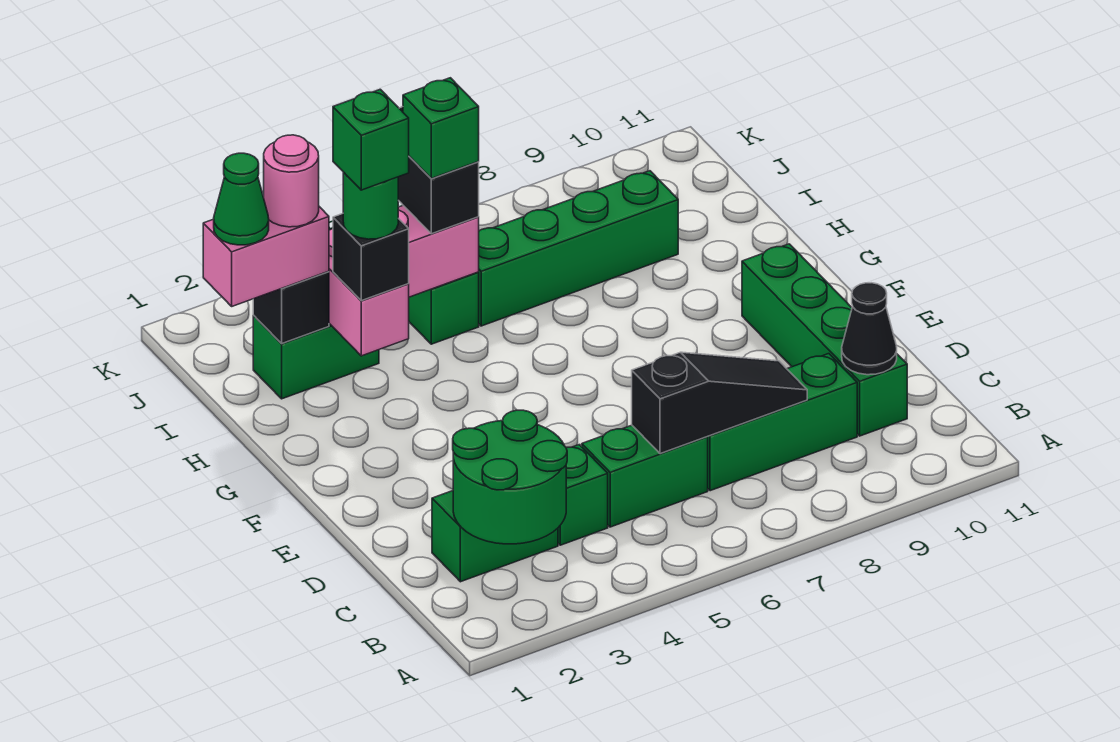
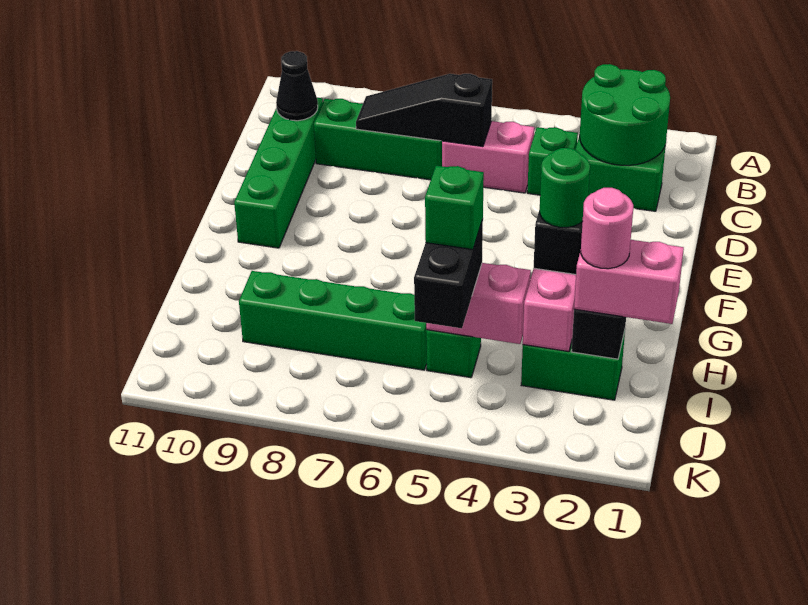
green brick C5:C6 level 1 -> pink brick C5:C6 level 1
green brick H3 level 5 -> none
green cone I1 level 4 -> none

